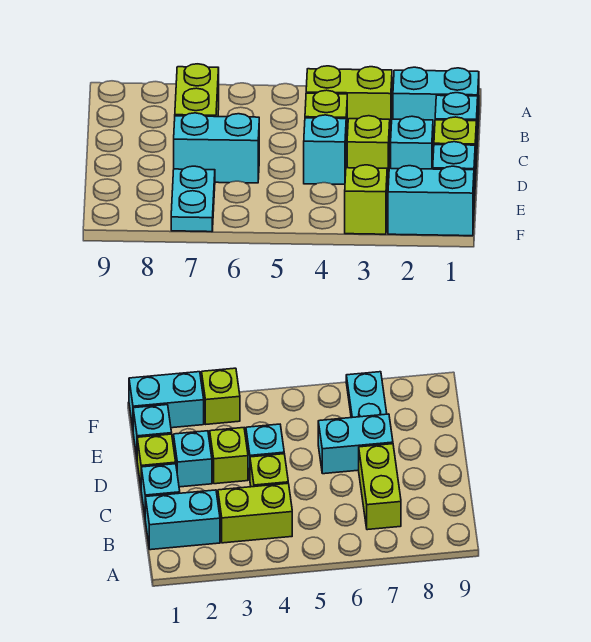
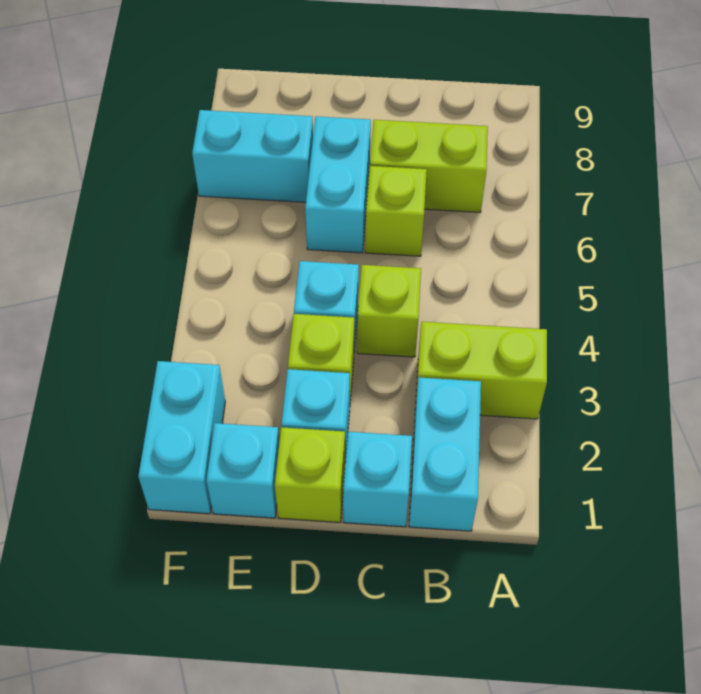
lime brick B3:B4 level 1 -> lime brick A3:B3 level 1
cyan plate E7:F7 level 1 -> cyan brick E7:F7 level 1
lime brick F3 level 1 -> lime brick C6 level 1

